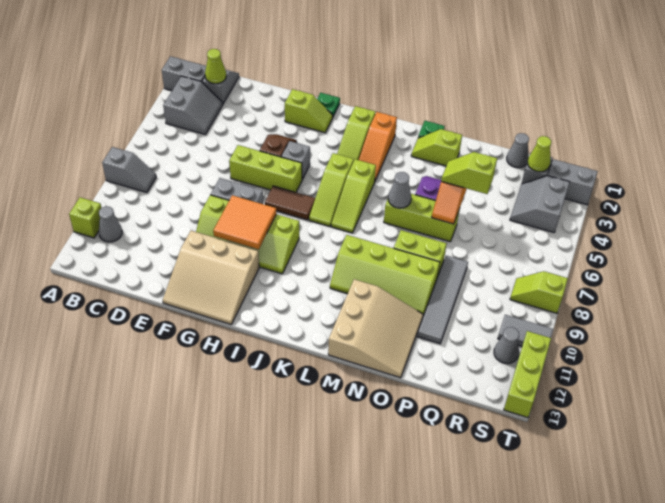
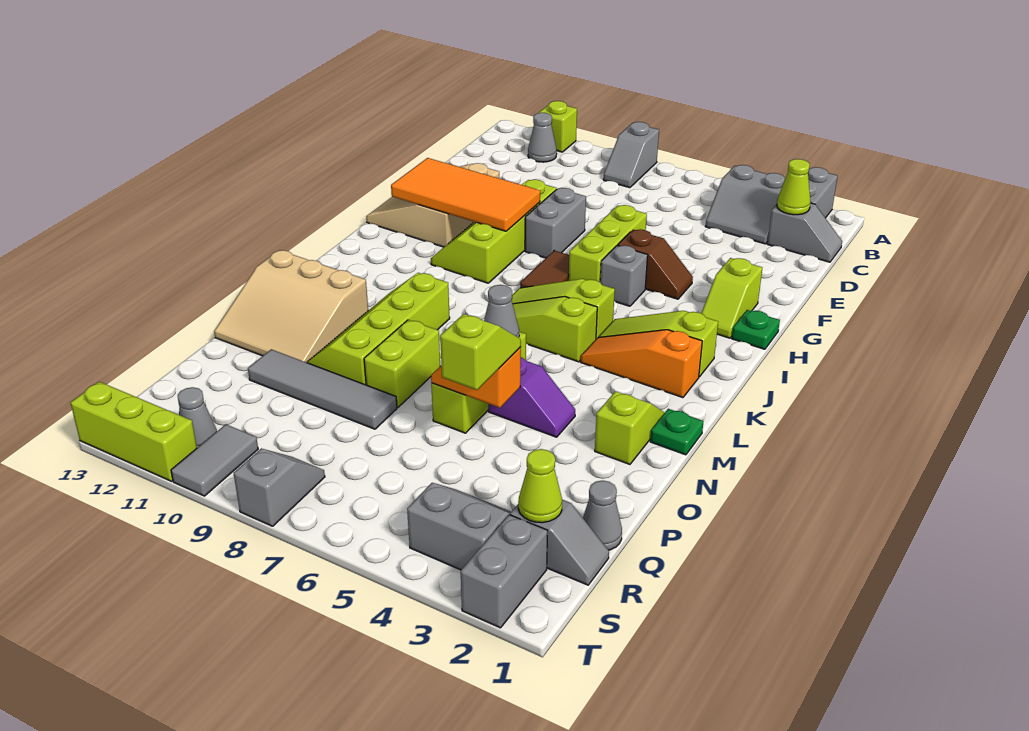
orange tile G9:H10 level 2 -> orange tile G9:H12 level 2
lime slope S8:T8 level 1 top T -> grey slope S8:T8 level 1 top T

